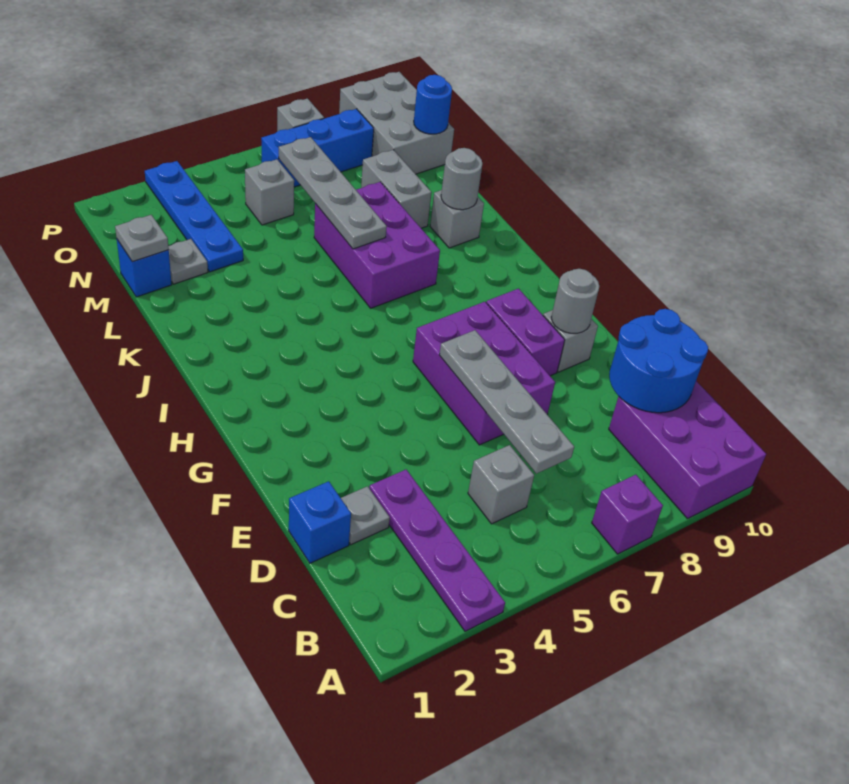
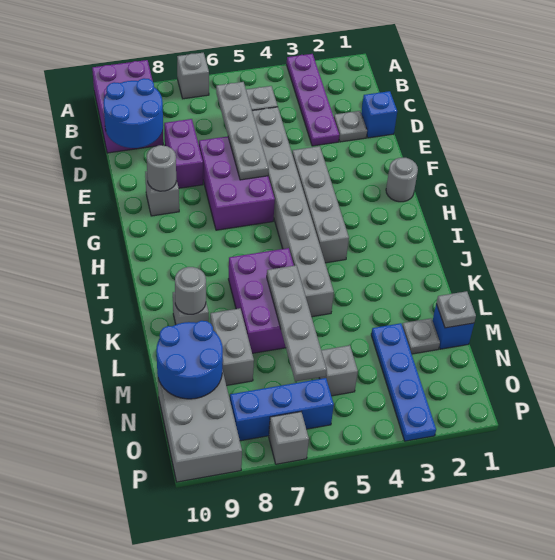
purple brick A7 level 1 -> grey brick A7 level 1
none -> grey brick D5:K5 level 1
none -> grey brick F4:I4 level 1
purple brick F8:G8 level 1 -> purple brick D8:E8 level 1
none -> grey round brick G1 level 1
blue round brick N10 level 2 -> blue round brick M9:N10 level 2

